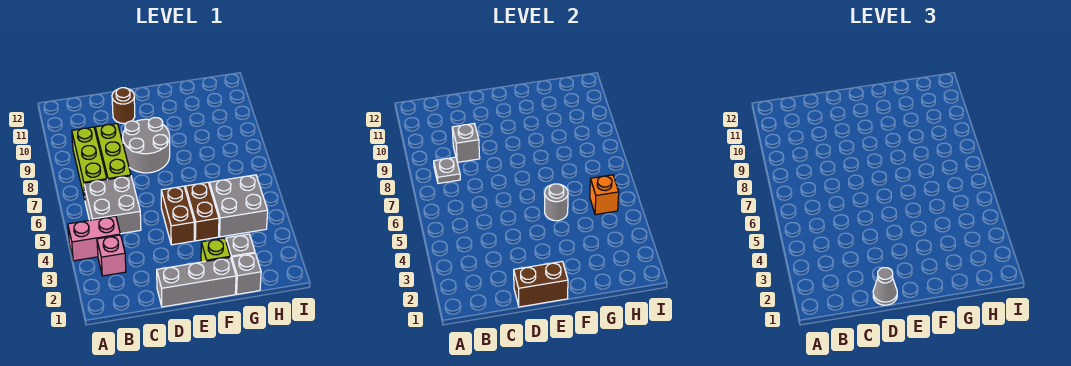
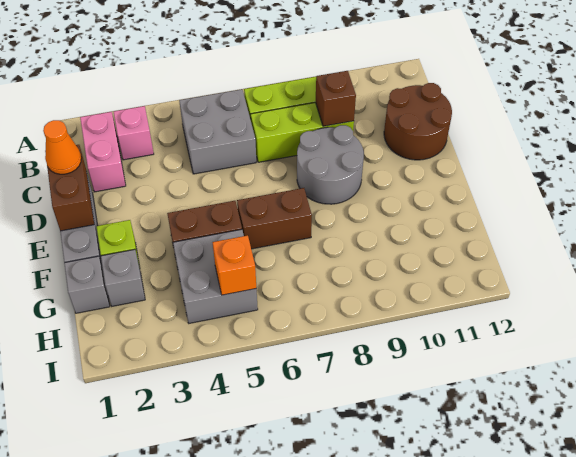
pink brick A4:B4 level 1 -> pink brick B2:C2 level 1
grey plate B8 level 2 -> none
grey brick C9 level 2 -> brown brick C9 level 2
grey cone D1 level 3 -> orange cone D1 level 3
brown round brick D11 level 1 -> brown round brick C11:D12 level 1
brown brick E4:E5 level 1 -> brown brick F6:F7 level 1
grey round brick F5 level 2 -> none

